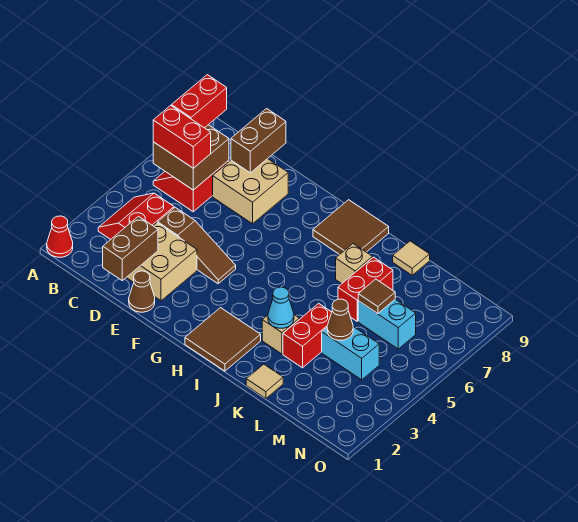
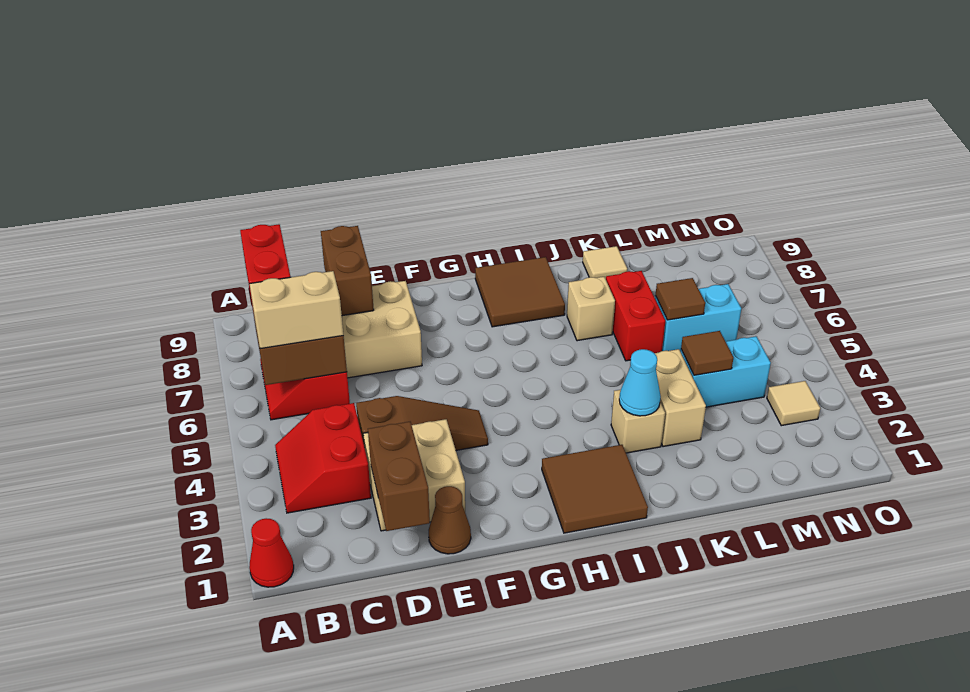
red brick B6:C6 level 3 -> tan brick B6:C6 level 3
tan tile K1 level 1 -> tan tile N3 level 1
red brick K3:K4 level 1 -> tan brick K3:K4 level 1
brown cone L4 level 2 -> brown tile L4 level 2

